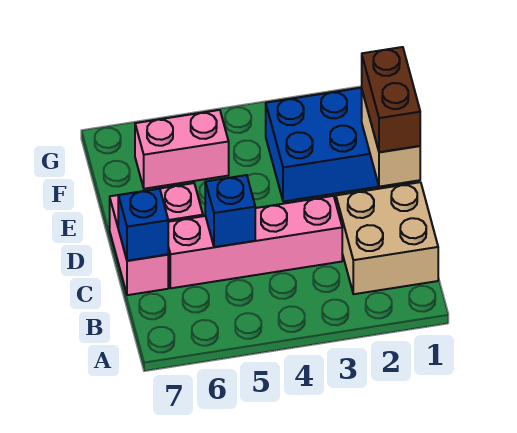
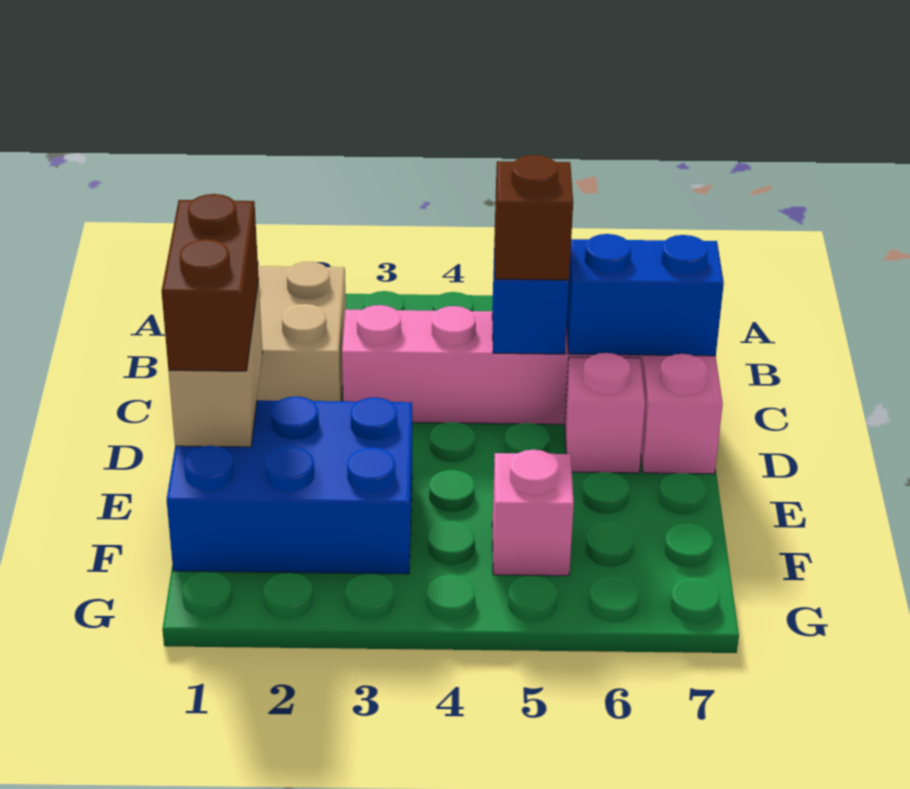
none -> brown brick C5 level 3
blue brick C7 level 2 -> blue brick C6:C7 level 2
pink brick F5:F6 level 1 -> pink brick F5 level 1

